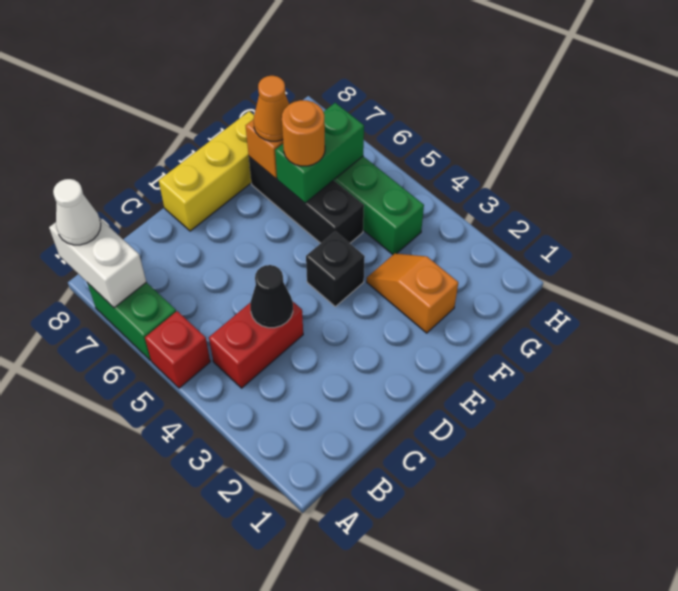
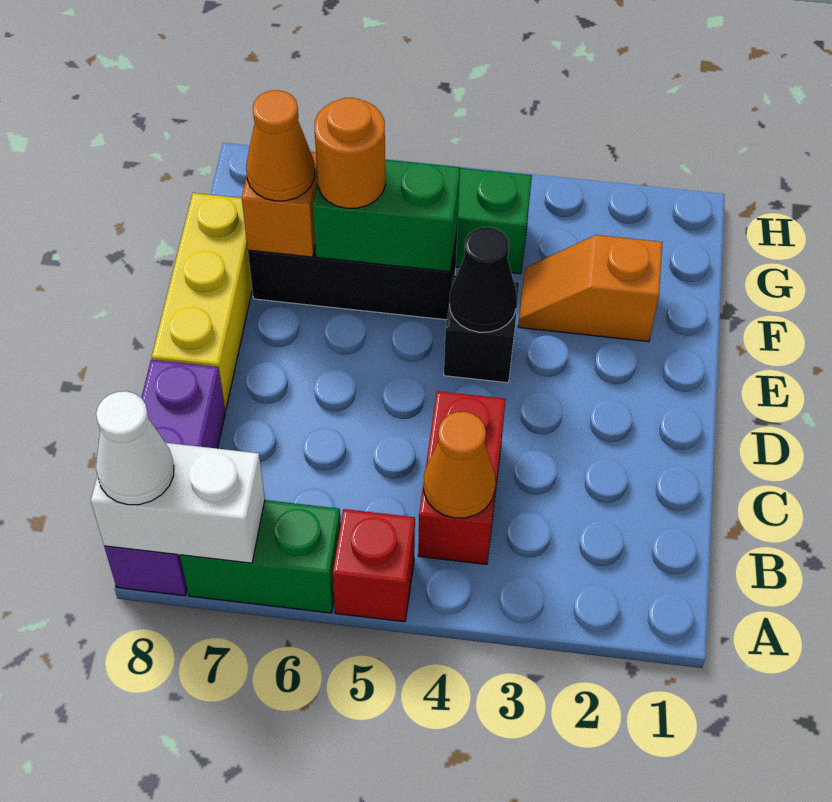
none -> purple brick A8:C8 level 1
none -> orange cone B4 level 2
black cone C4 level 2 -> black cone E4 level 2
green brick F6:G6 level 2 -> green brick F5:F6 level 2

